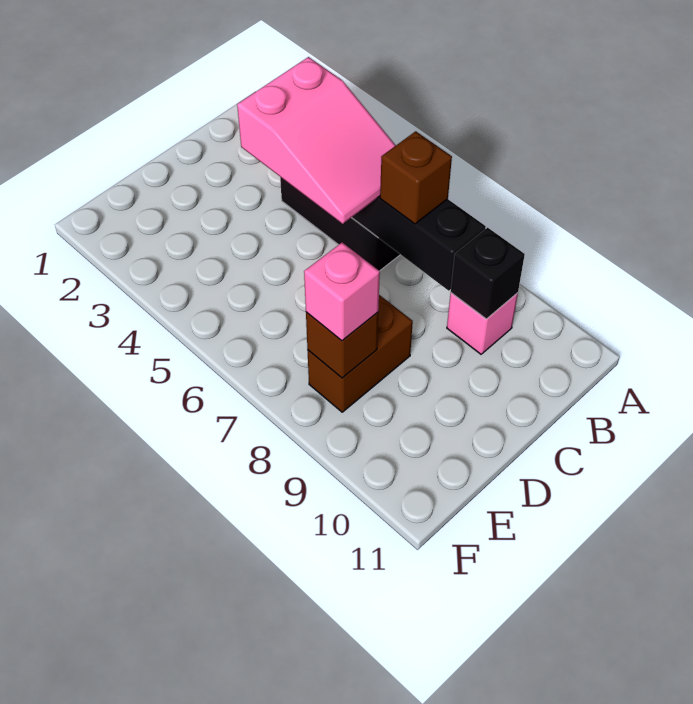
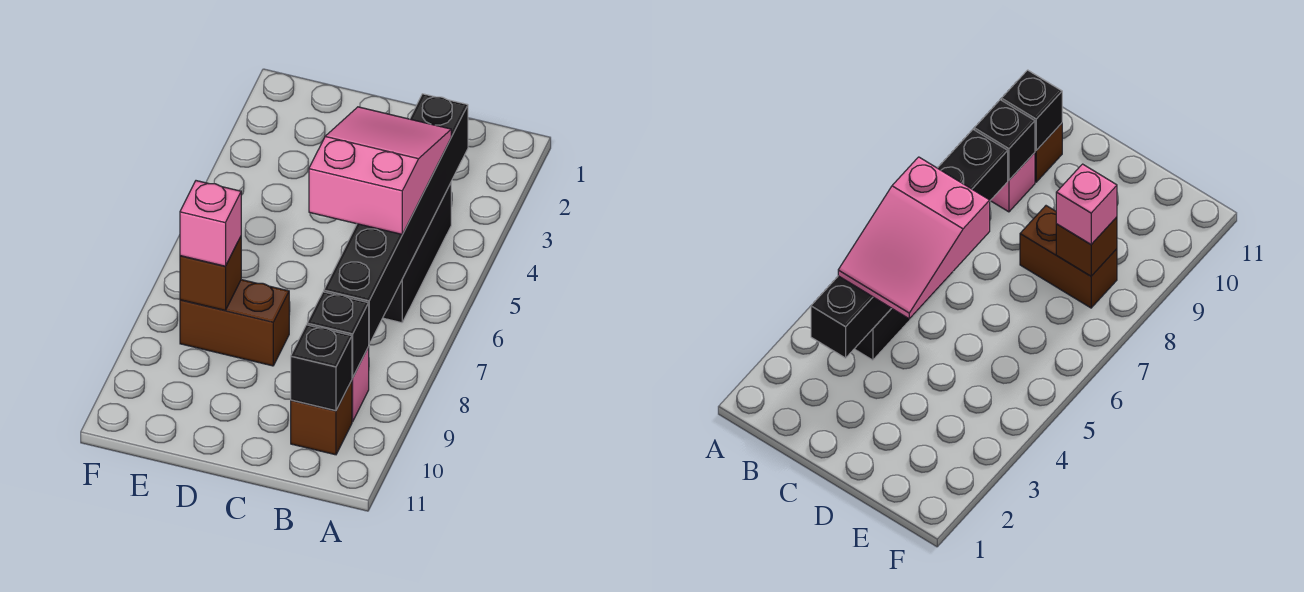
pink slope B4:C6 level 3 top 4 -> pink slope B4:C6 level 3 top 6
brown brick B7 level 3 -> brown brick B10 level 1
none -> black brick B10 level 2

